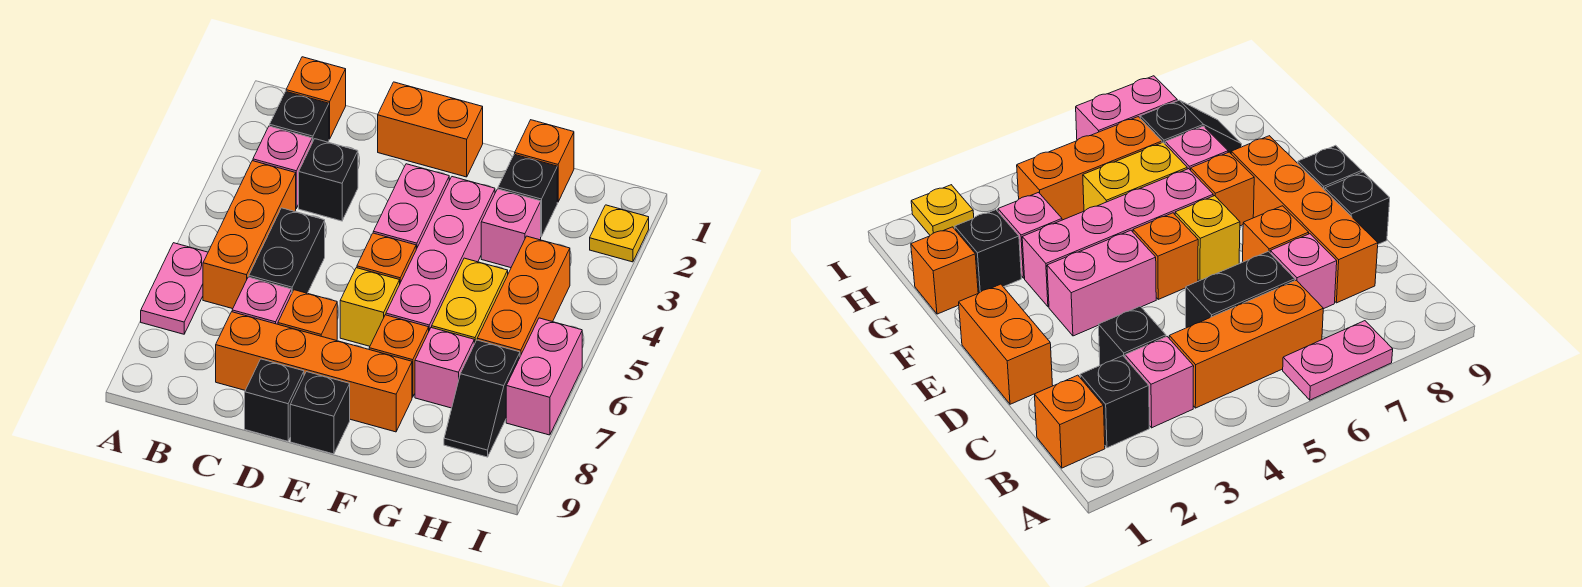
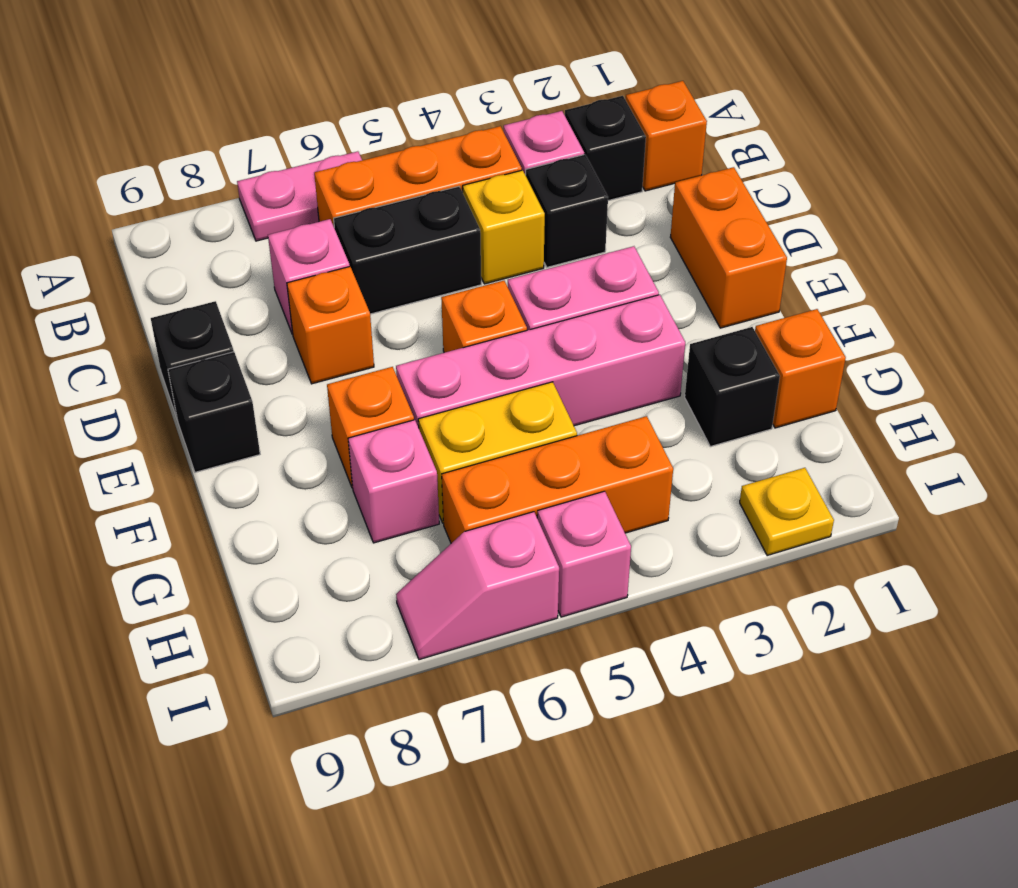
orange brick C8:F8 level 1 -> none
yellow brick E6 level 1 -> yellow brick C4 level 1
pink brick G3 level 1 -> pink brick I5 level 1
black slope H7:H8 level 1 top 7 -> none
pink brick I6:I7 level 1 -> pink slope I6:I7 level 1 top 6

